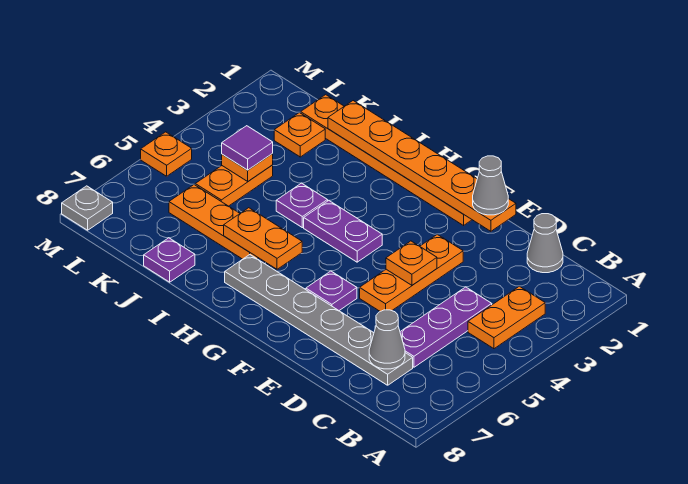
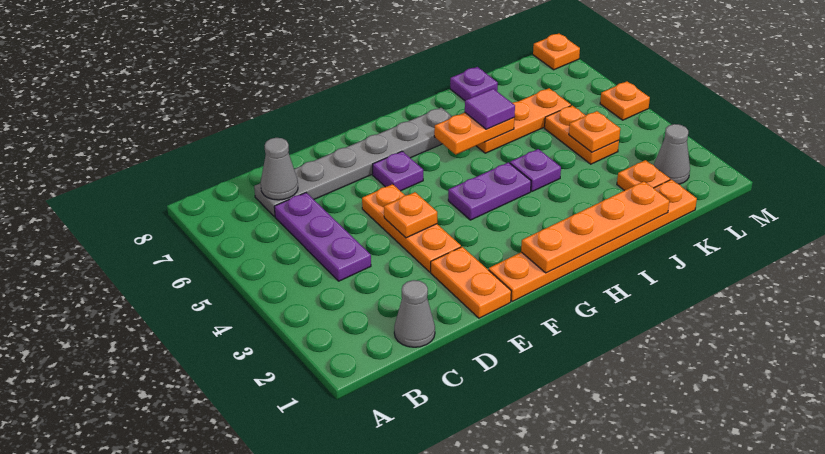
orange plate B3:B4 level 1 -> orange plate E1:E2 level 1
orange plate E1:J1 level 2 -> orange plate G1:J1 level 2
grey cone E1 level 3 -> grey cone L2 level 1
purple tile K4 level 3 -> purple tile I6 level 3
grey plate M8 level 1 -> orange plate M8 level 1

